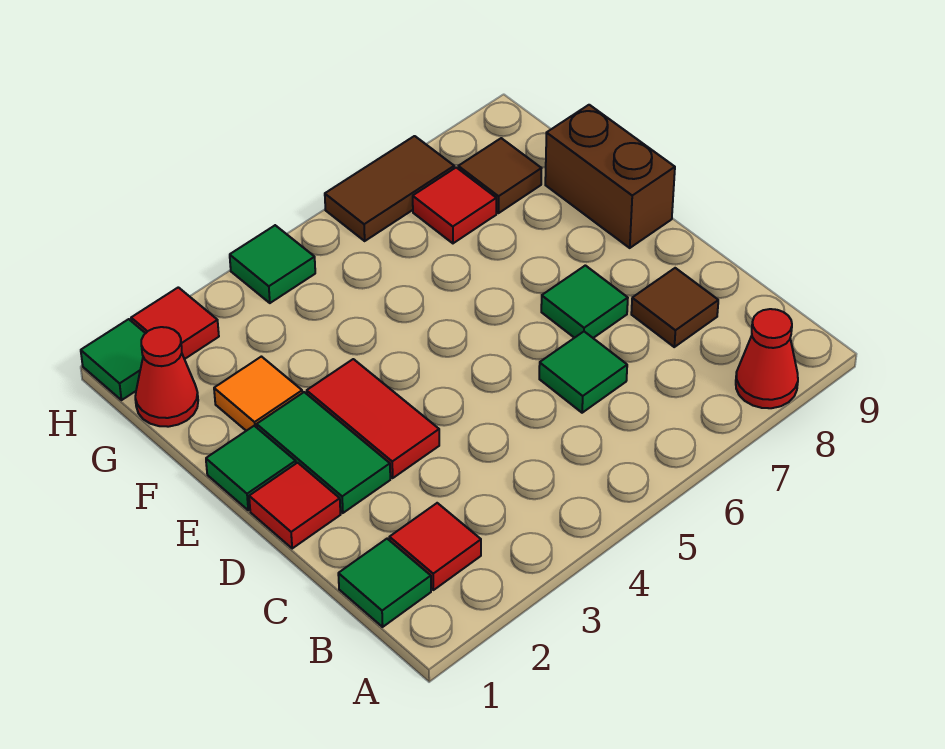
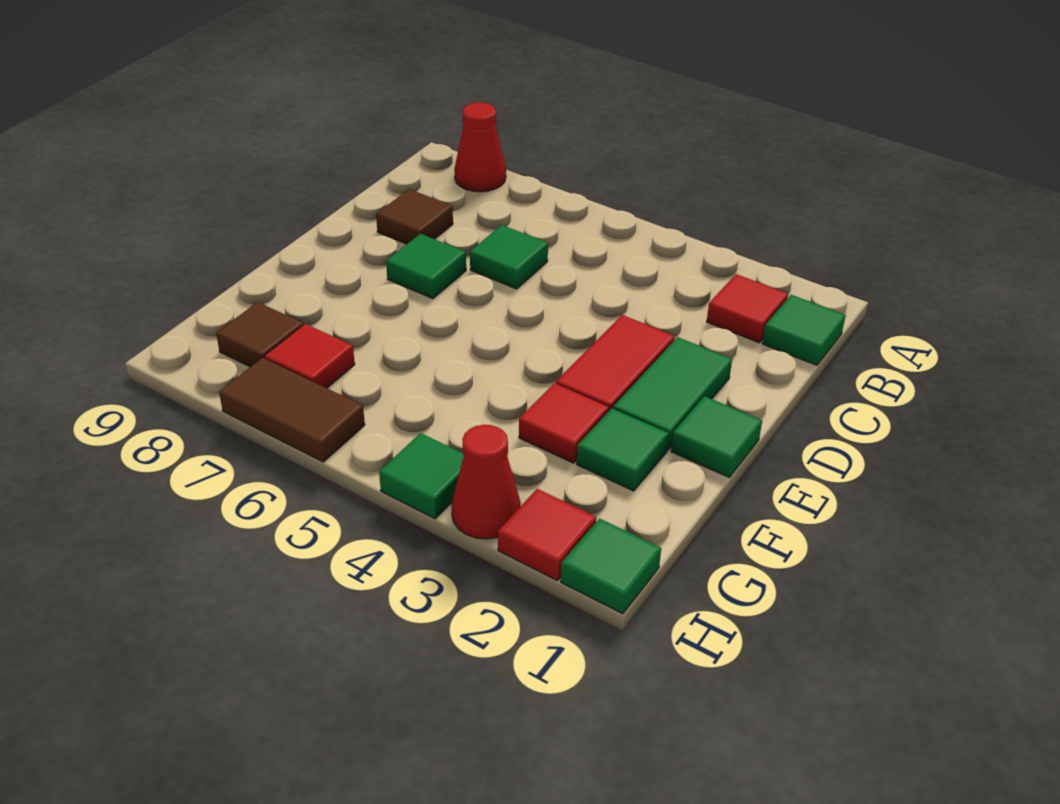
red tile D1 level 1 -> red tile F3 level 1
brown brick E9:F9 level 1 -> none
orange tile F2 level 1 -> green tile F2 level 1
red cone G1 level 1 -> red cone H3 level 1

